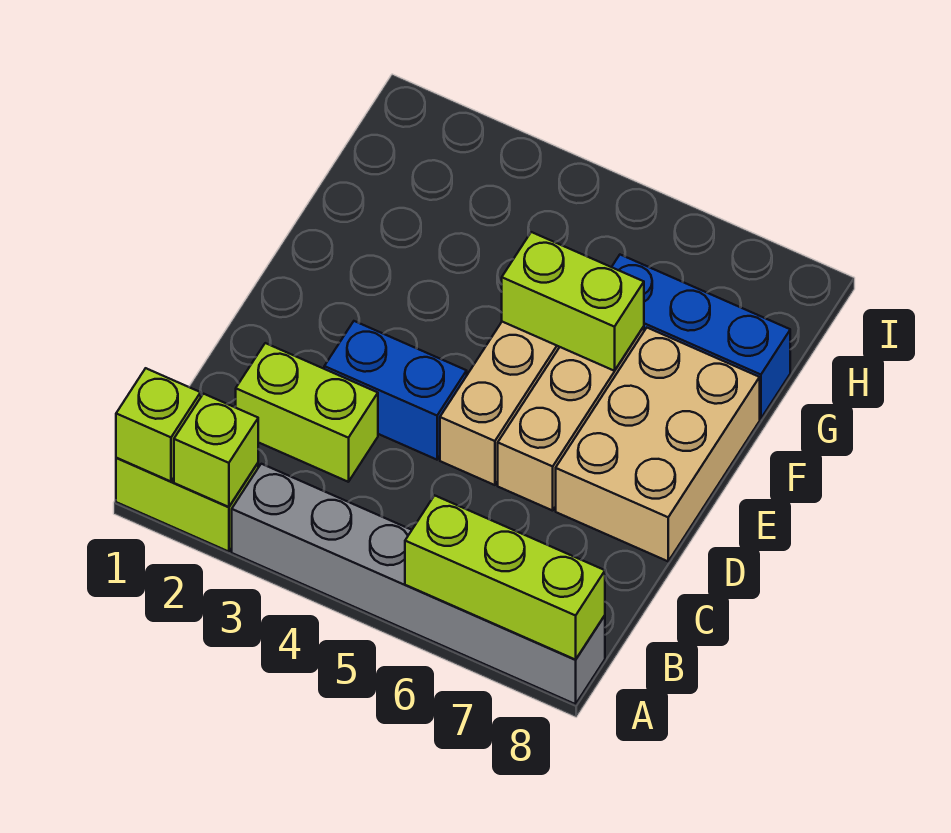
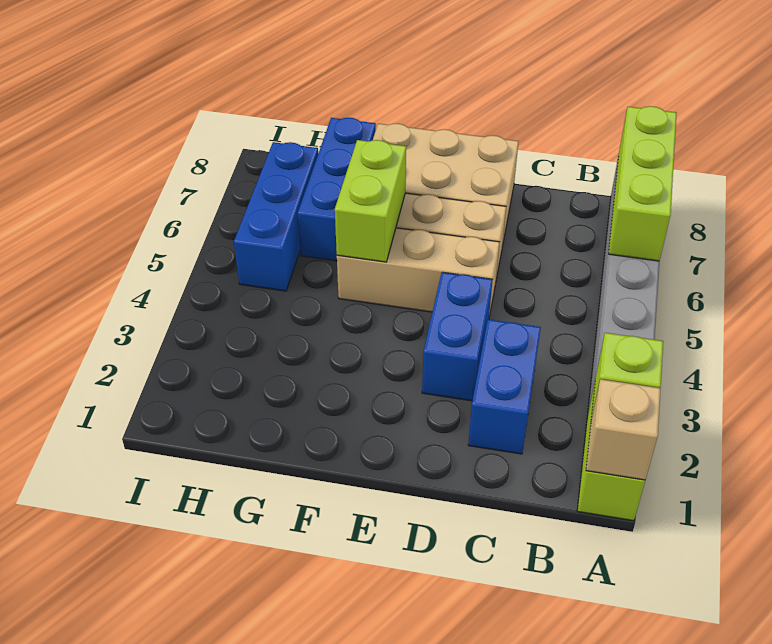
lime brick A1 level 2 -> tan brick A1 level 2
lime brick C2:C3 level 1 -> blue brick C2:C3 level 1
none -> blue brick H5:H7 level 1

